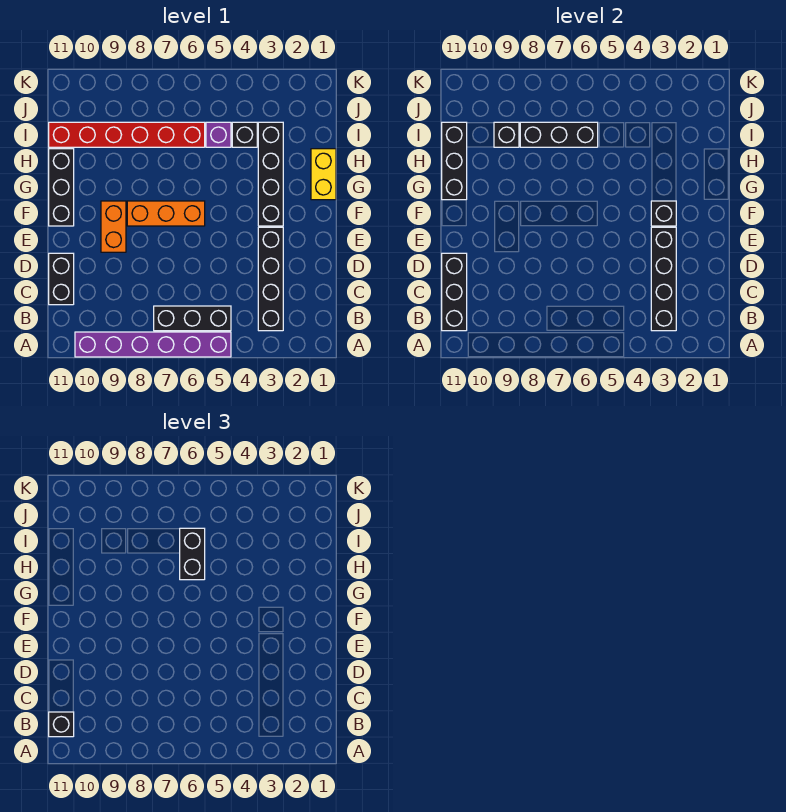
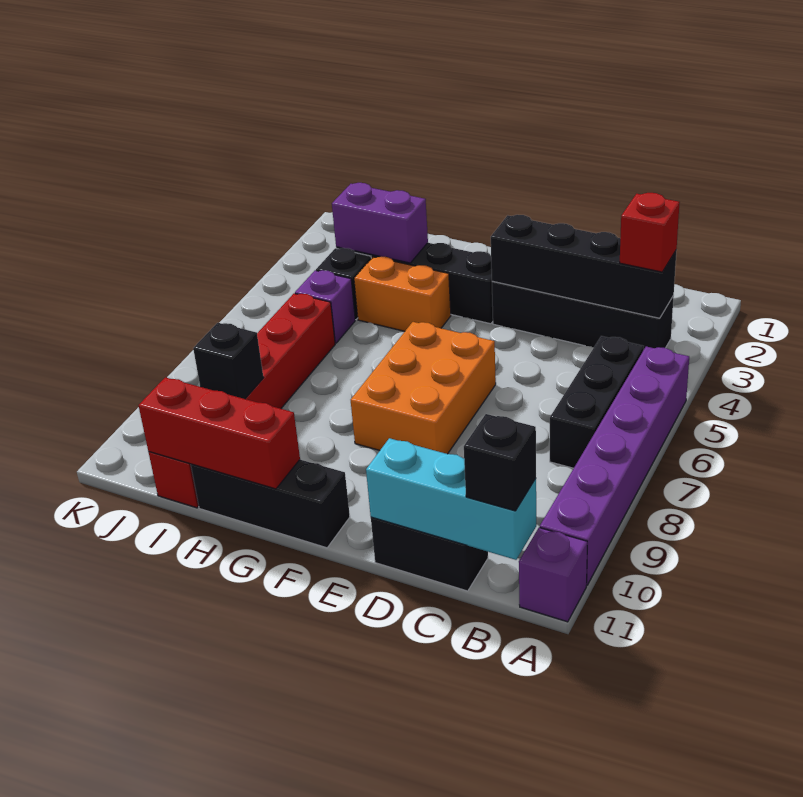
none -> purple brick A11 level 1
none -> red brick B3 level 3
black brick B11:D11 level 2 -> cyan brick B11:D11 level 2
orange brick E9:F9 level 1 -> orange brick G4:H4 level 1
black brick F3 level 2 -> none
orange brick F6:F8 level 1 -> orange brick E6:F8 level 1
yellow brick G1:H1 level 1 -> none
black brick G11:I11 level 2 -> red brick G11:I11 level 2
none -> purple brick H3:I3 level 2
black brick H6:I6 level 3 -> none
black brick I6:I8 level 2 -> none

